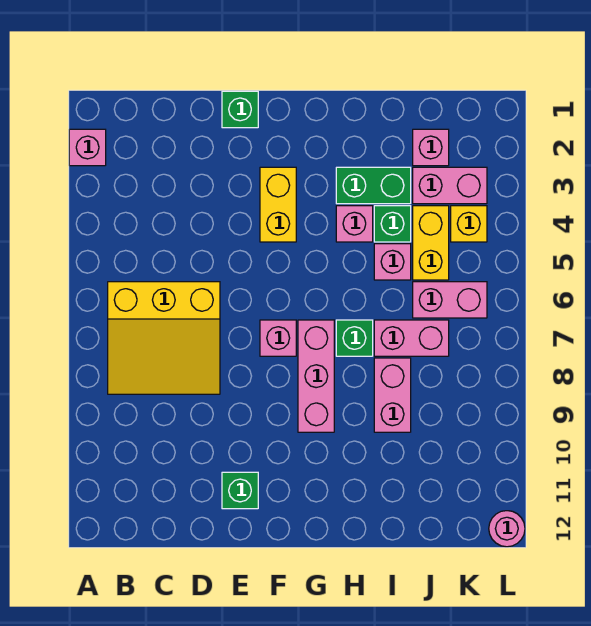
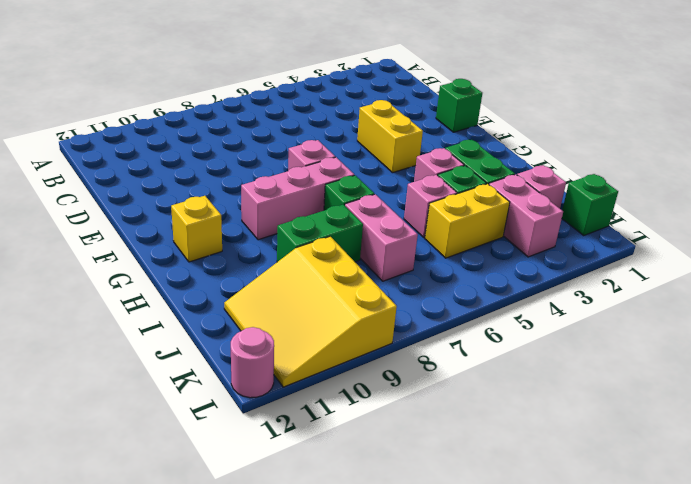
pink brick A2 level 1 -> none
yellow slope B6:D8 level 1 top 6 -> yellow slope J9:L11 level 1 top 9
green brick E11 level 1 -> green brick K1 level 1
yellow brick F3:F4 level 1 -> yellow brick E4:F4 level 1
pink brick I8:I9 level 1 -> green brick I8:I9 level 1
pink brick J6:K6 level 1 -> none
yellow brick K4 level 1 -> yellow brick G11 level 1

